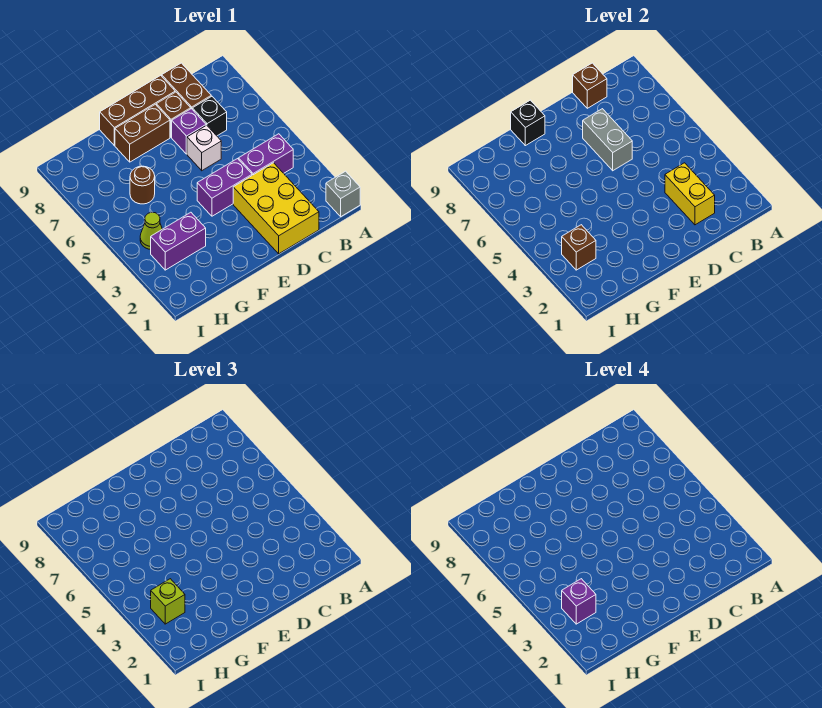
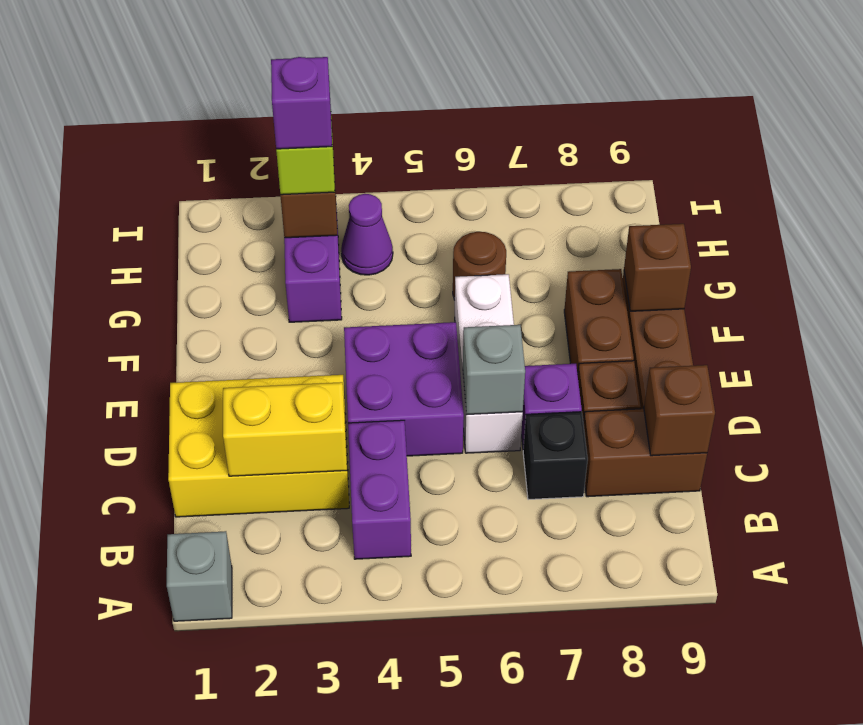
purple brick D4:E4 level 1 -> purple brick D4:E5 level 1
white brick D6 level 1 -> white brick D6:F6 level 1
grey brick D6:D7 level 2 -> grey brick D6 level 2
black brick F9 level 2 -> brown brick F9 level 2
lime cone H4 level 1 -> purple cone H4 level 1

